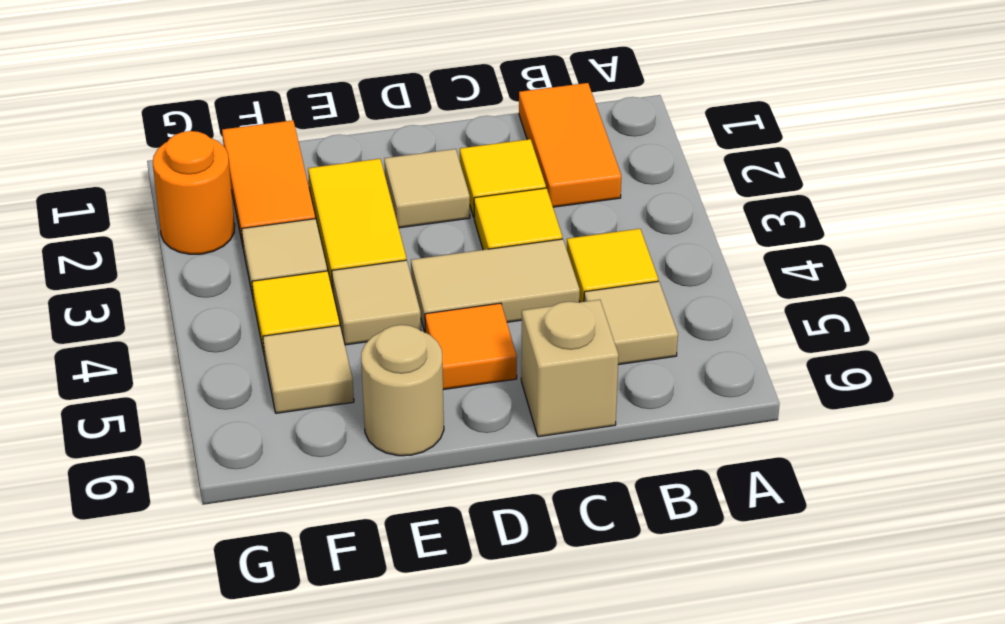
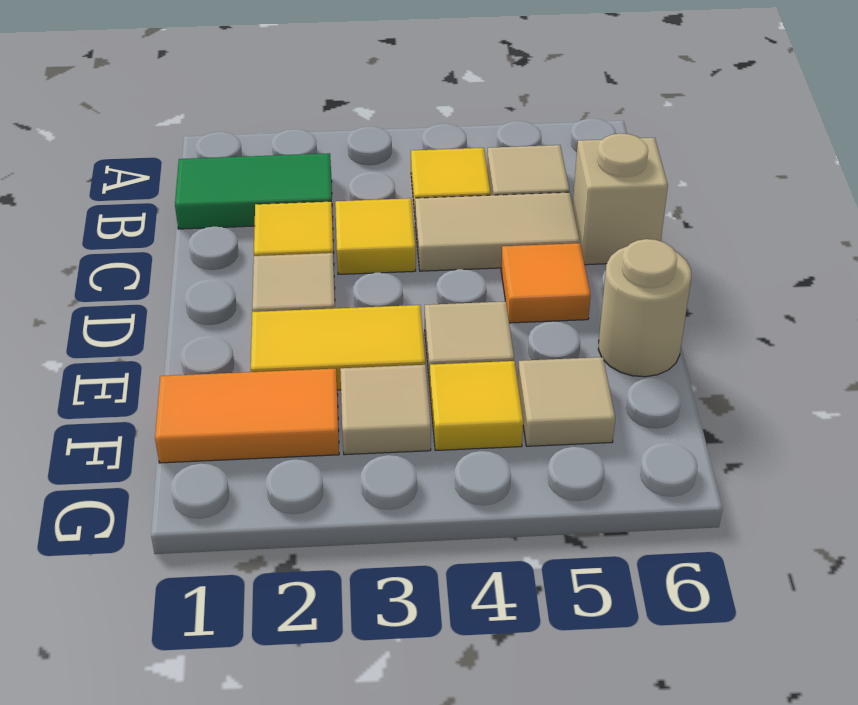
orange tile B1:B2 level 1 -> green tile B1:B2 level 1
tan tile C4:D4 level 1 -> tan tile C4:C5 level 1
orange round brick G2 level 1 -> none

